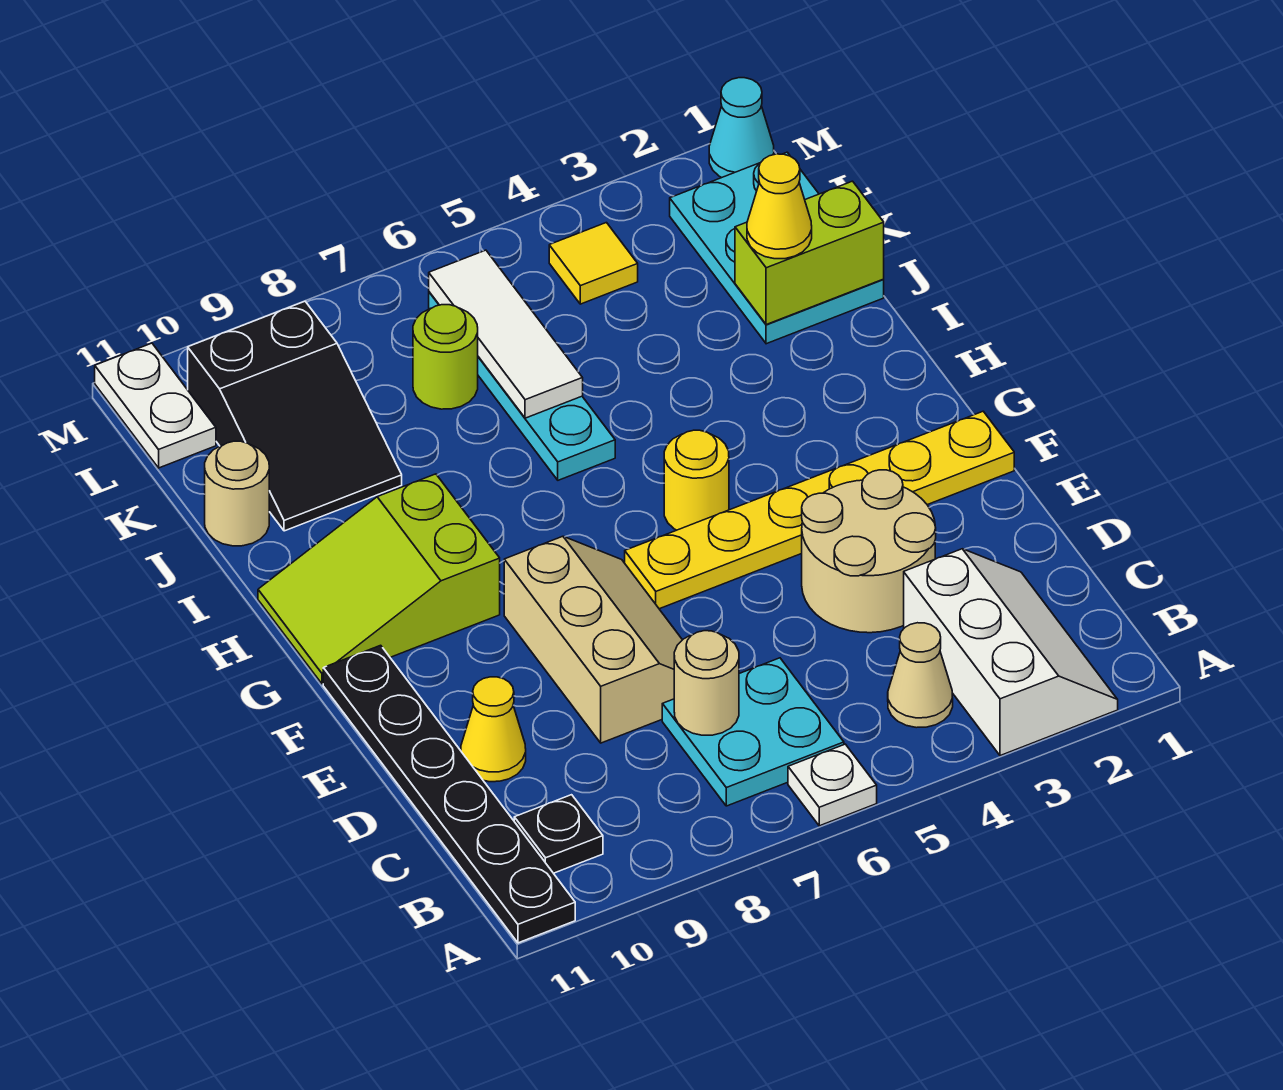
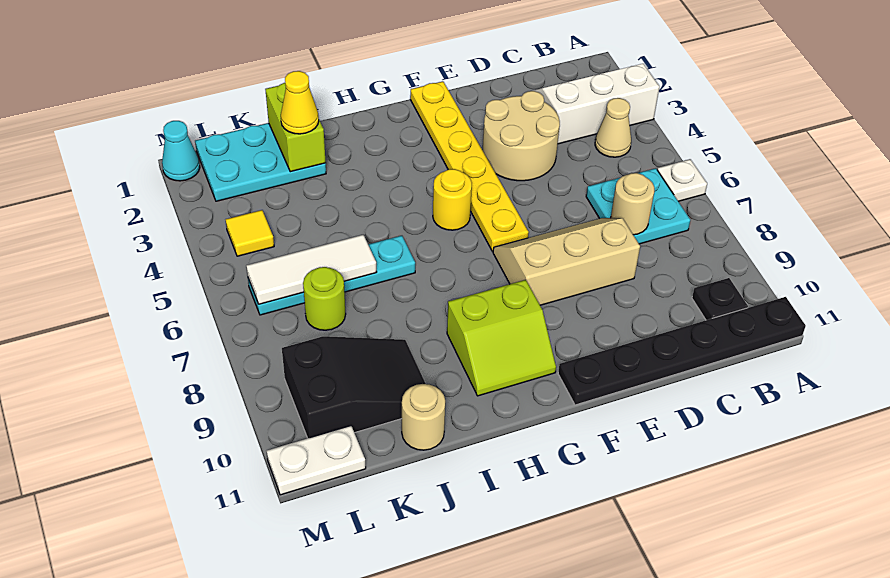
yellow cone D10 level 1 -> none
lime slope G9:H11 level 1 top 9 -> lime slope G9:H10 level 1 top 9

